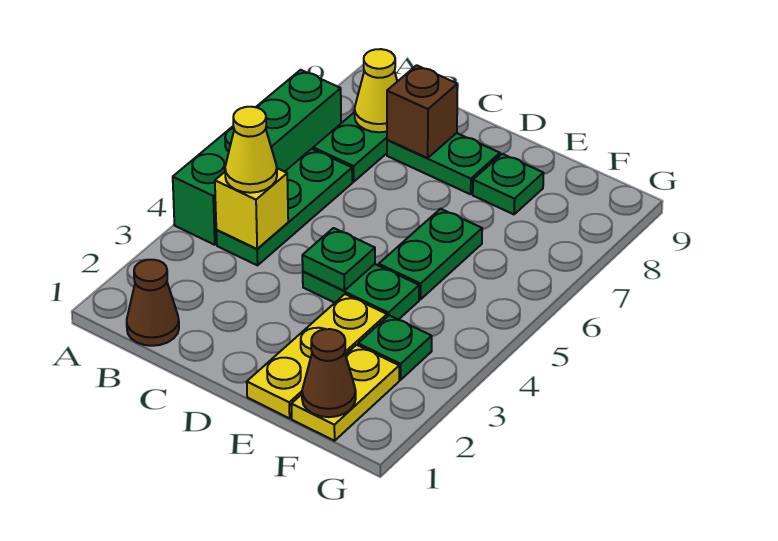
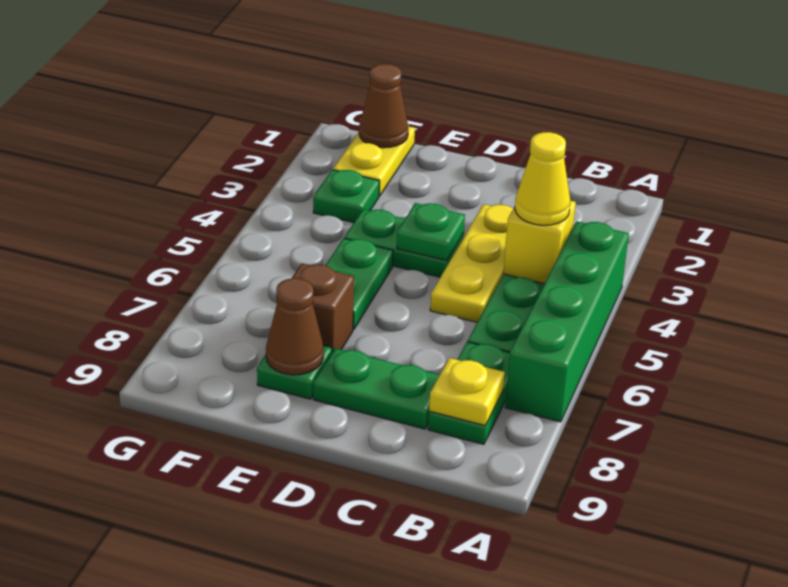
brown cone B1 level 1 -> brown cone E8 level 2
yellow cone B8 level 2 -> yellow plate B8 level 2
brown brick C8 level 2 -> brown brick E7 level 1
yellow plate E1:E3 level 1 -> yellow plate C3:C5 level 1

